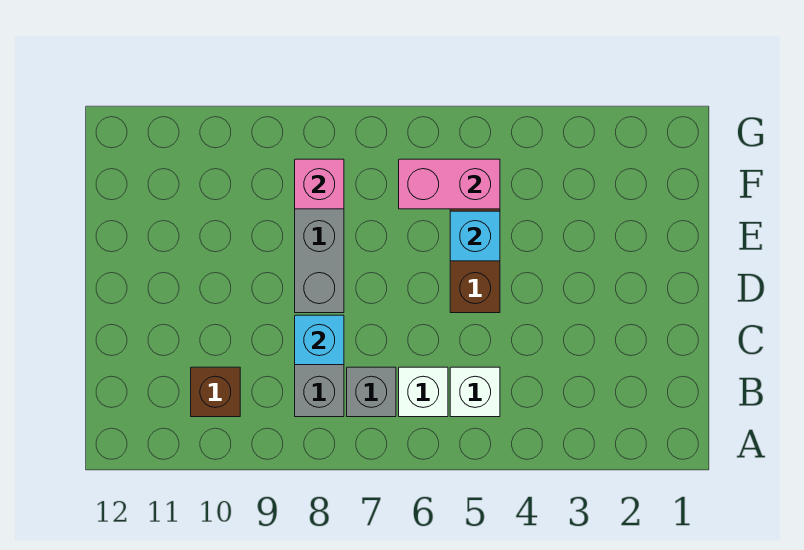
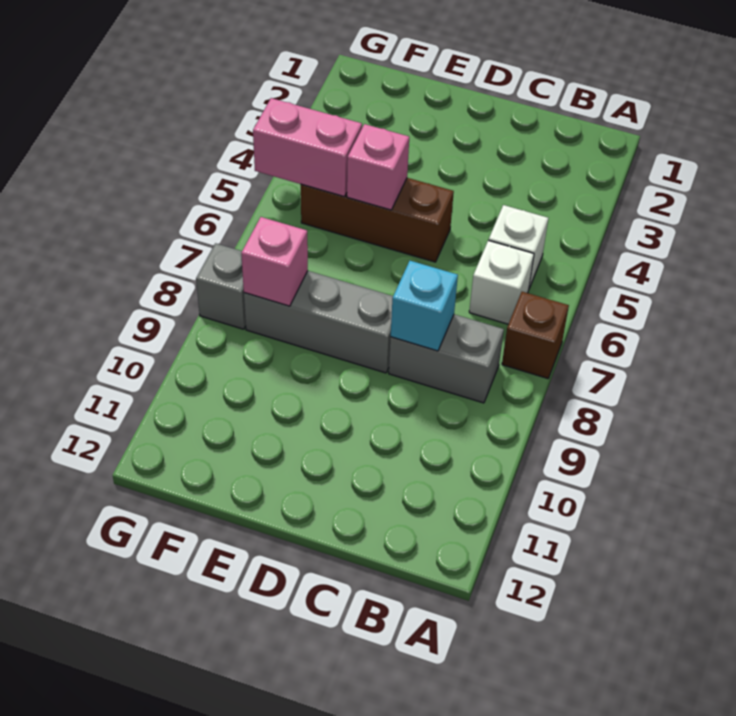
grey brick B7 level 1 -> grey brick G8 level 1
brown brick B10 level 1 -> brown brick A7 level 1
cyan brick E5 level 2 -> pink brick E5 level 2
pink brick F5:F6 level 2 -> pink brick F5:G5 level 2

